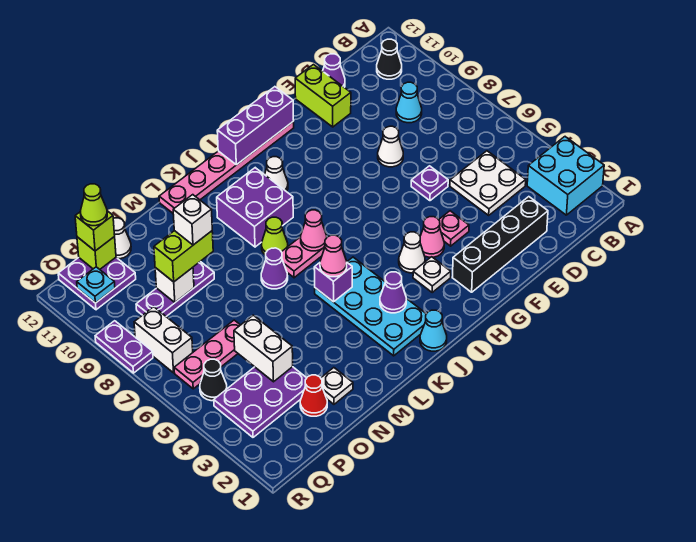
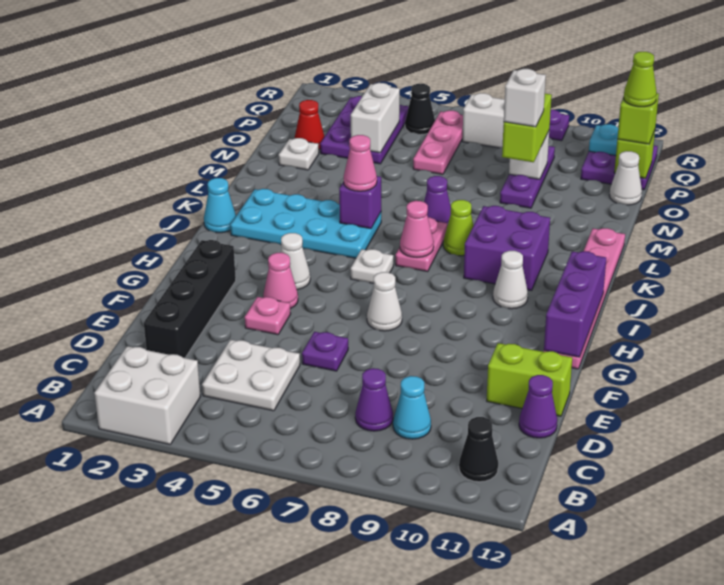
cyan brick A2:B3 level 1 -> white brick A2:B3 level 1
white cone E8 level 1 -> white cone G7 level 1
white plate H3 level 1 -> white plate I6 level 1
purple cone J3 level 2 -> purple cone C8 level 1
white brick O4:O5 level 2 -> white brick O4:P4 level 2

